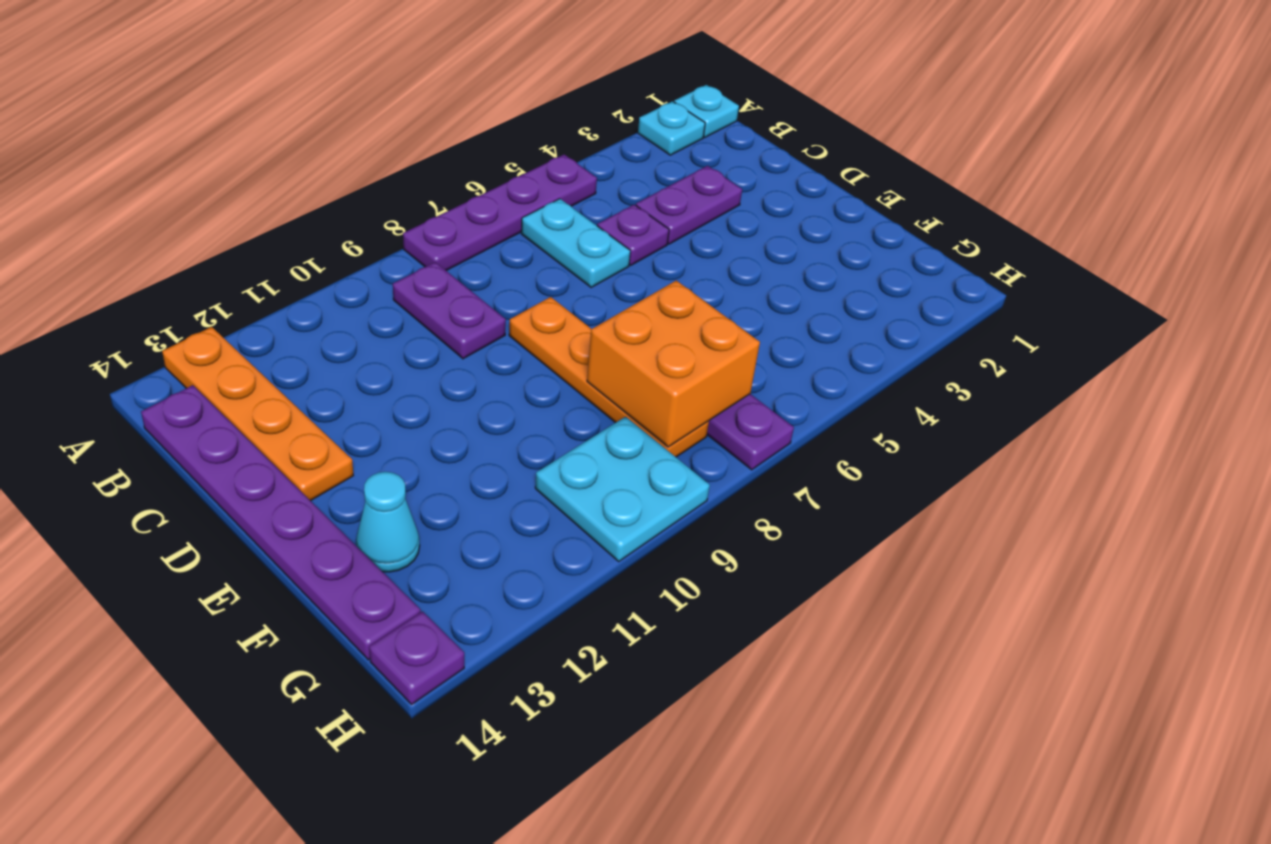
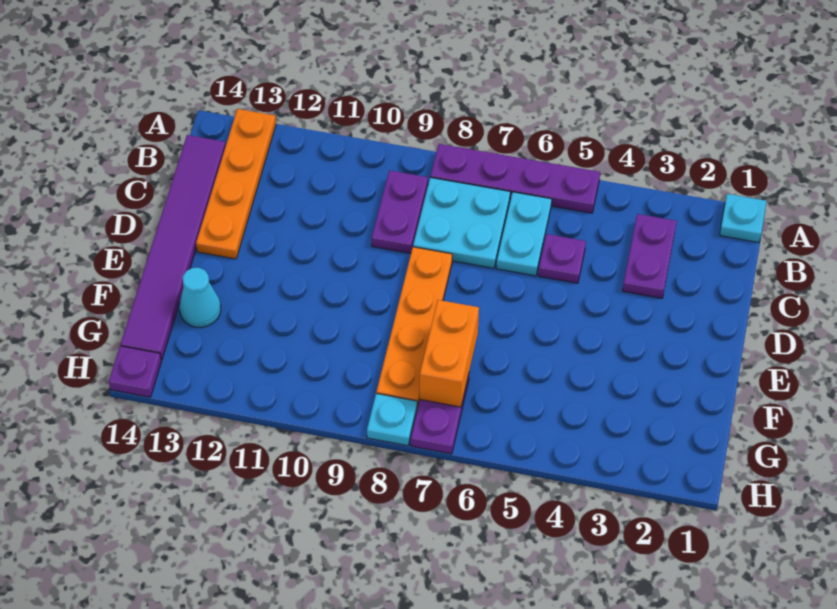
cyan plate A2 level 1 -> cyan plate H8 level 1
purple plate B14:G14 level 1 -> purple tile B14:G14 level 1
purple plate C3:C4 level 1 -> purple plate B3:C3 level 1
orange brick F7:G8 level 2 -> orange brick F7:G7 level 2
cyan plate G9:H10 level 1 -> cyan plate B7:C8 level 1

